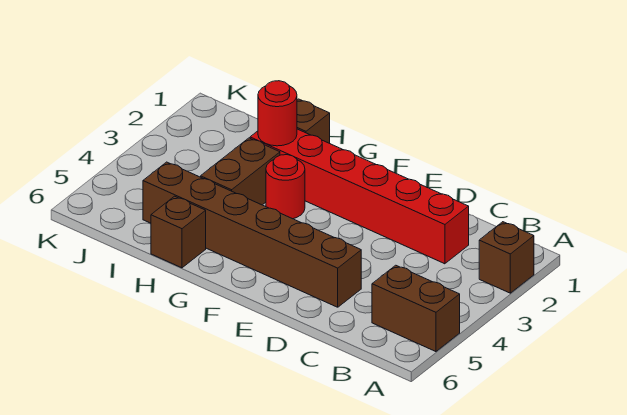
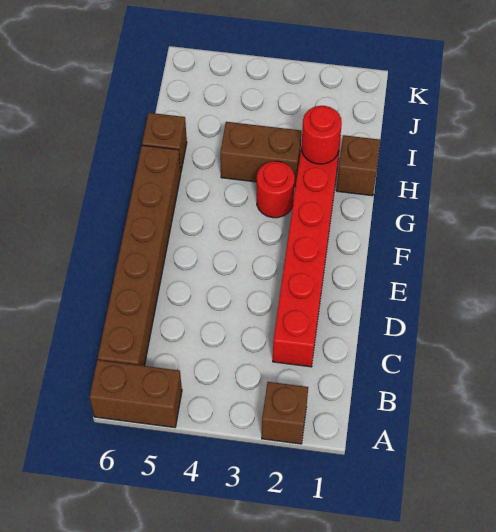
brown brick A5:B5 level 1 -> brown brick A5:A6 level 1
brown brick D5:I5 level 1 -> brown brick B6:G6 level 1

